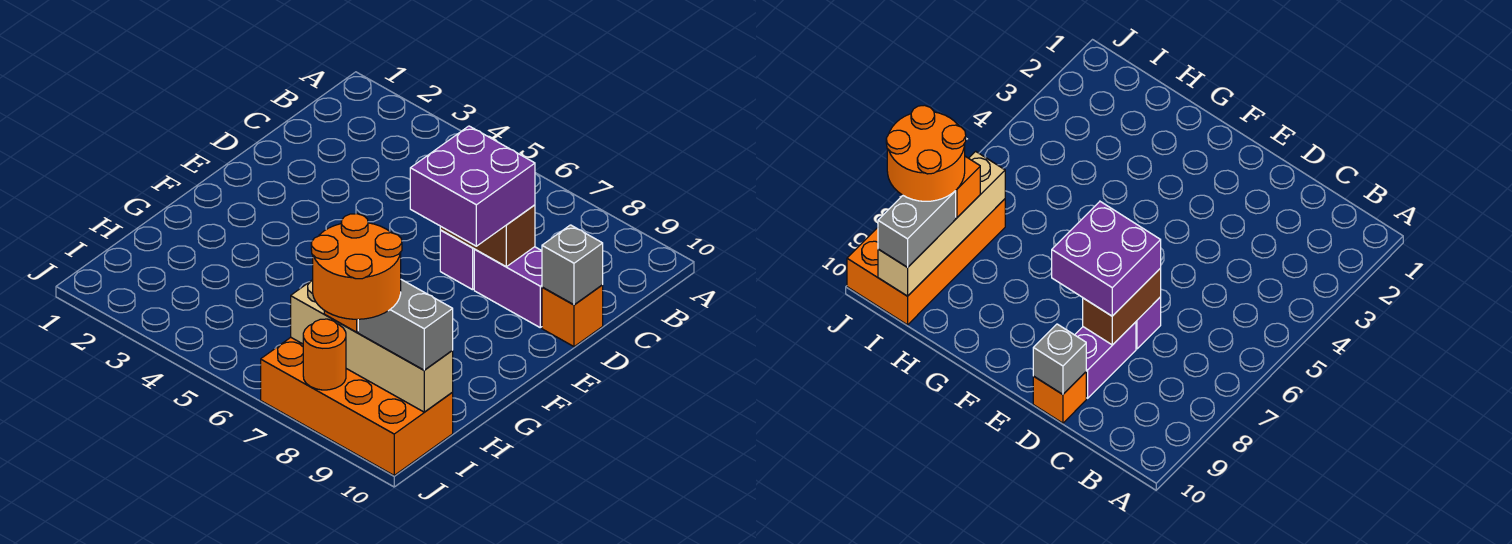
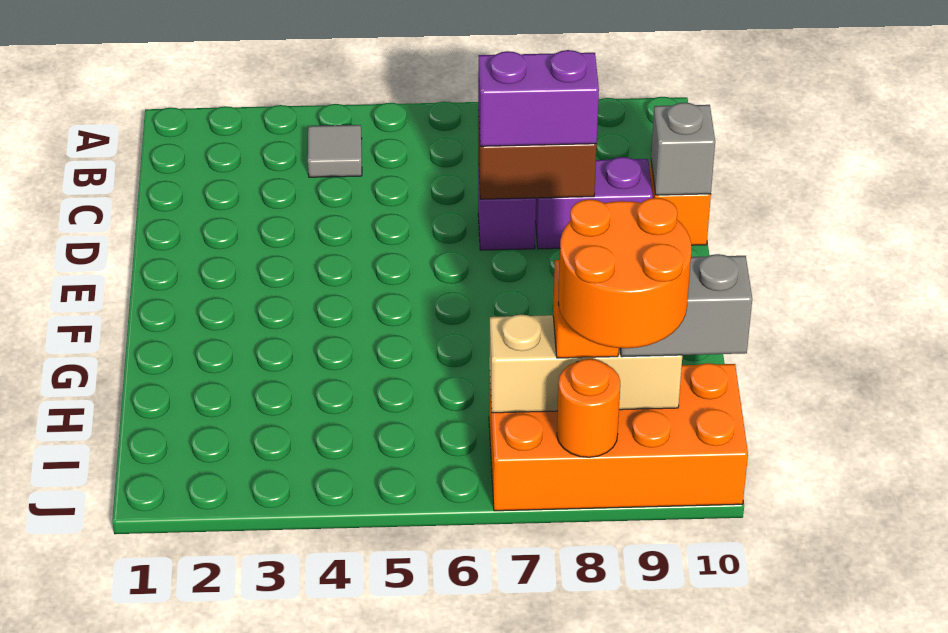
none -> grey tile B4 level 1
purple brick D7:E8 level 3 -> purple brick D7:D8 level 3
tan brick I7:I10 level 2 -> tan brick I7:I9 level 2

